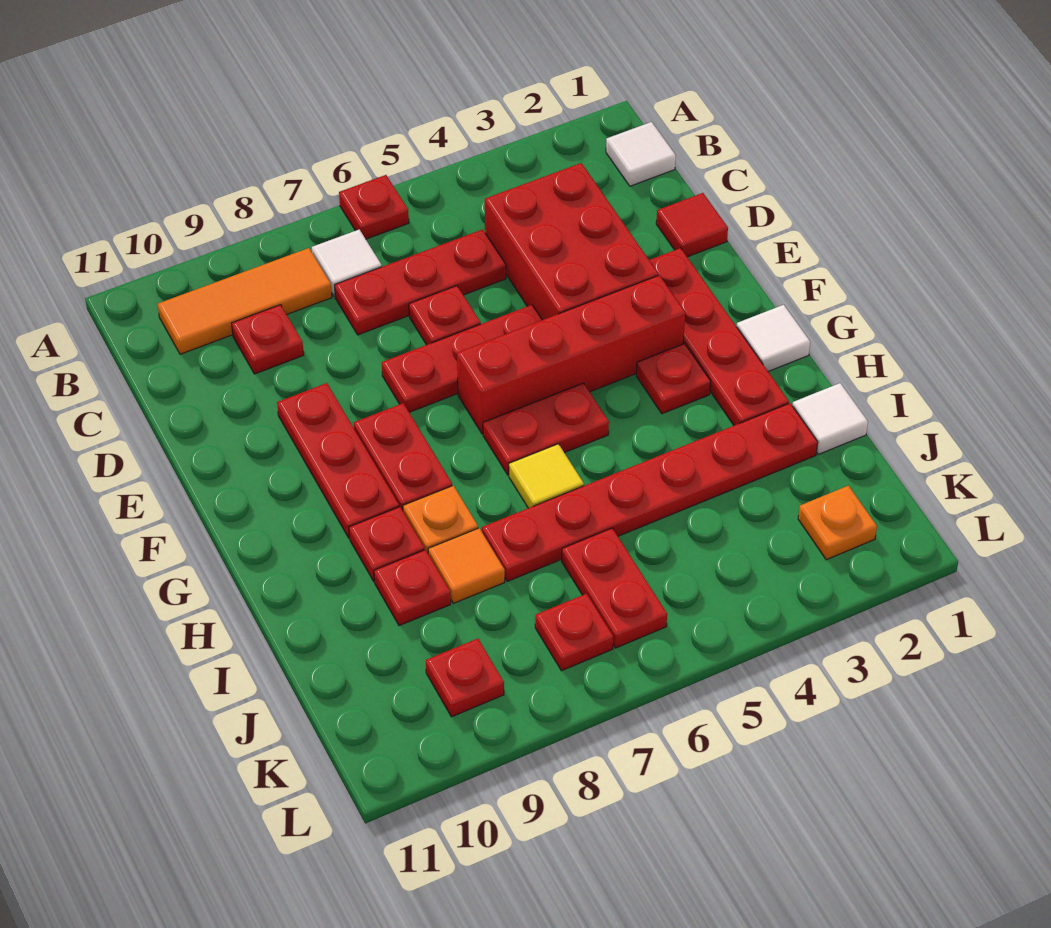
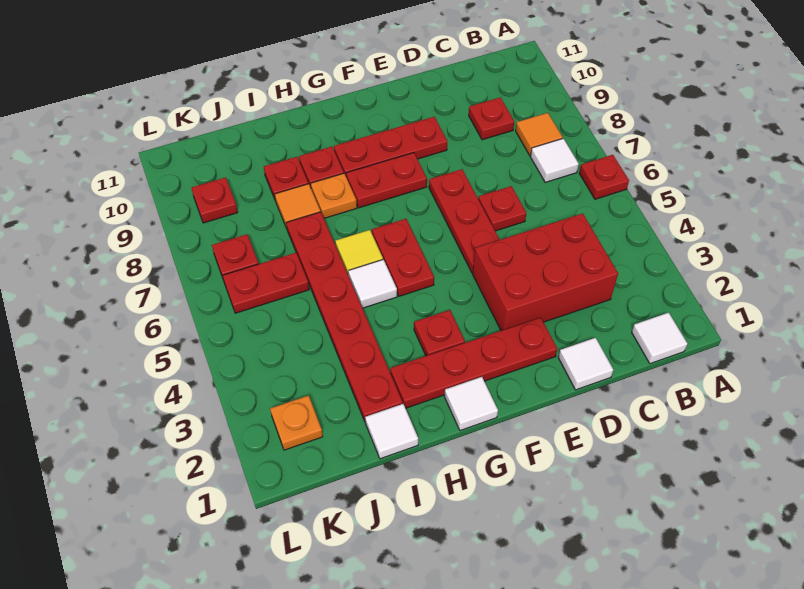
orange tile B8:B10 level 1 -> orange tile B8 level 1
red plate C5:C7 level 1 -> none
red tile D1 level 1 -> white tile D1 level 1
red brick F3:F6 level 1 -> none
none -> white tile H5 level 1

